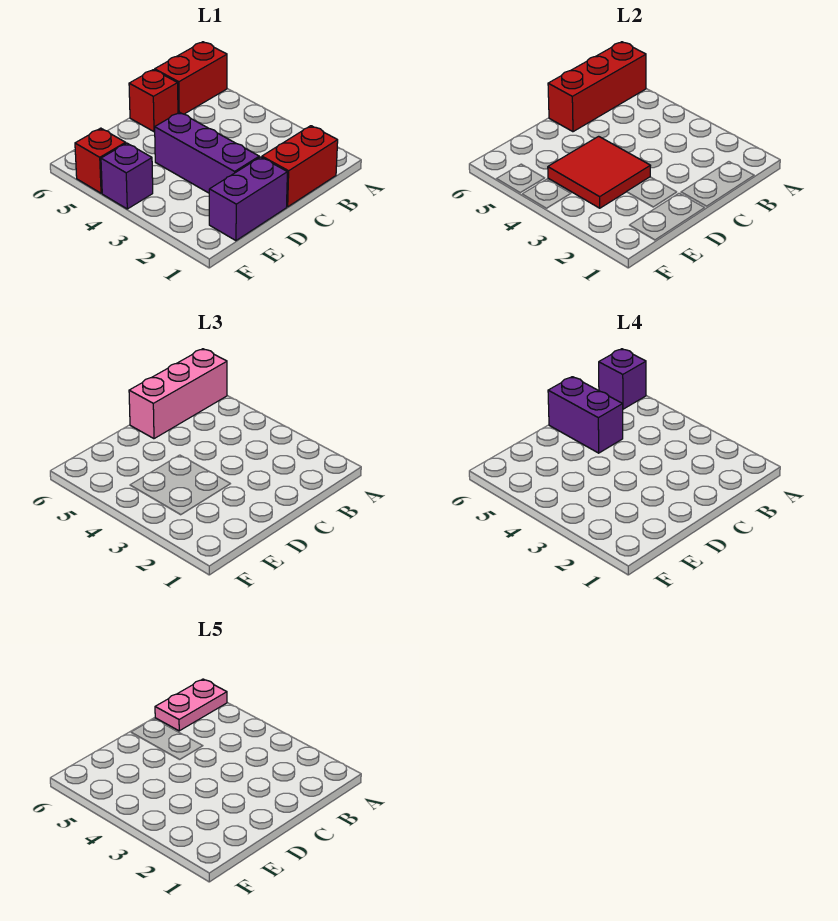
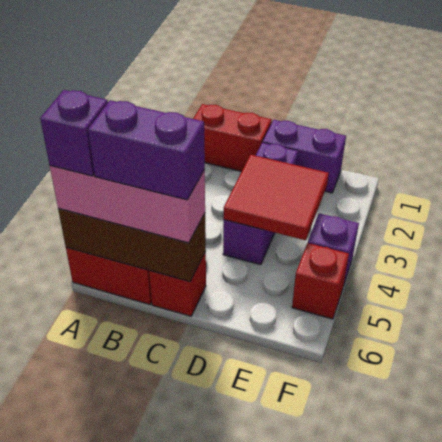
red brick A6:C6 level 2 -> brown brick A6:C6 level 2
pink plate A6:B6 level 5 -> none
purple brick C5:C6 level 4 -> purple brick B6:C6 level 4

